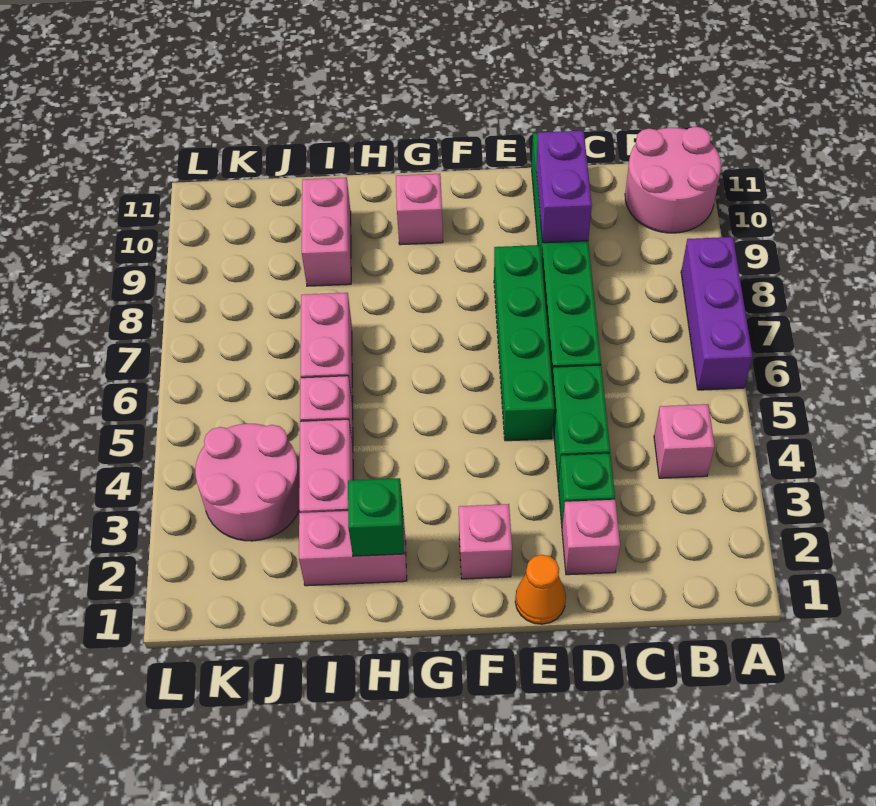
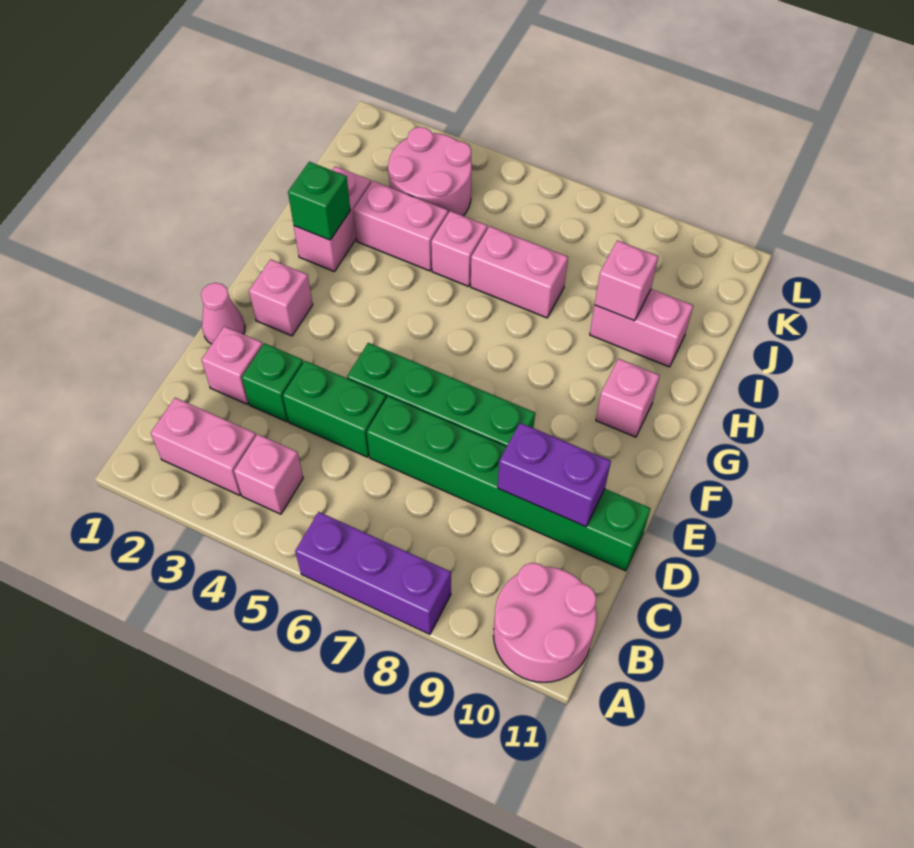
none -> pink brick B2:B3 level 1
orange cone E1 level 1 -> pink cone E1 level 1
none -> pink brick I9 level 2

